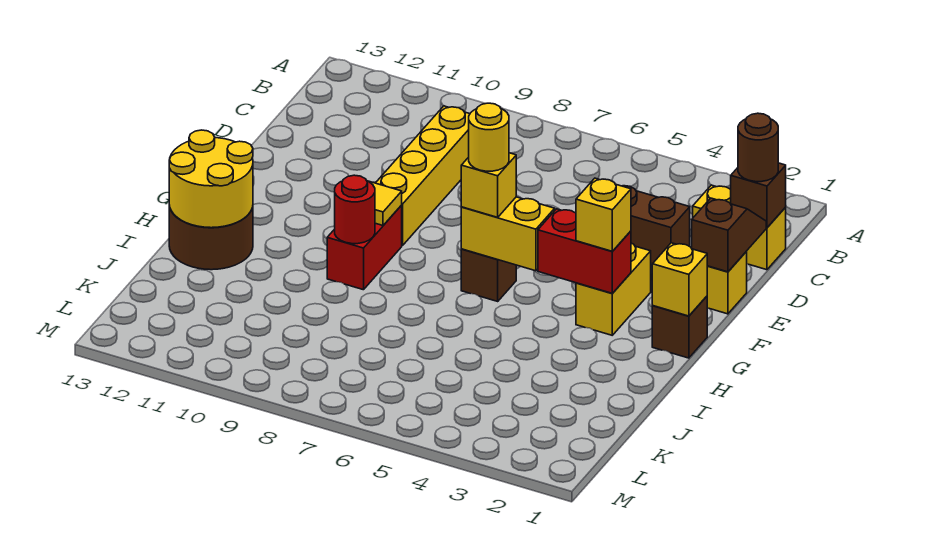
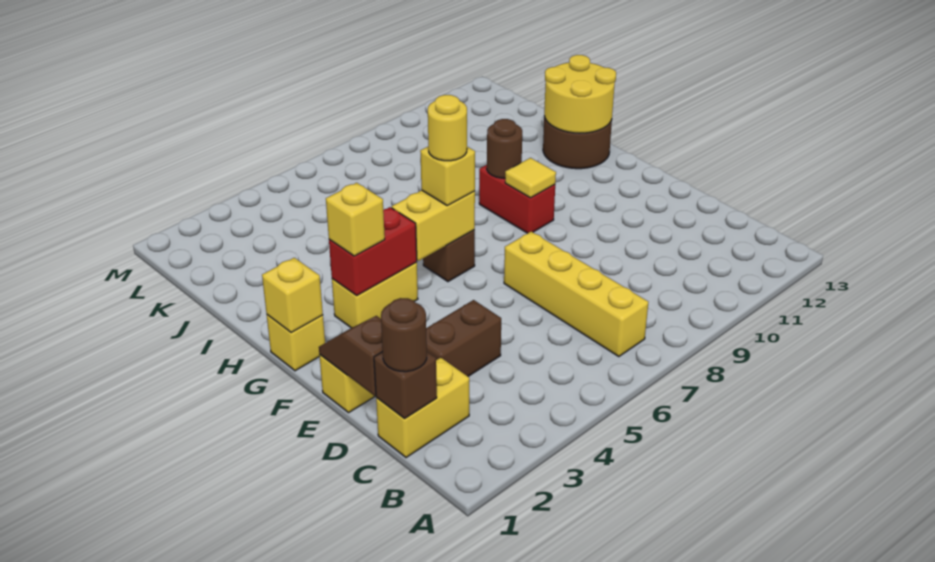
yellow brick C9:F9 level 1 -> yellow brick B7:E7 level 1
brown slope D1:E1 level 2 top E -> brown slope D1:E1 level 2 top D
yellow brick F3:G3 level 1 -> yellow brick G3:G4 level 1
brown brick G1 level 1 -> yellow brick G1 level 1
red round brick H9 level 2 -> brown round brick H9 level 2

